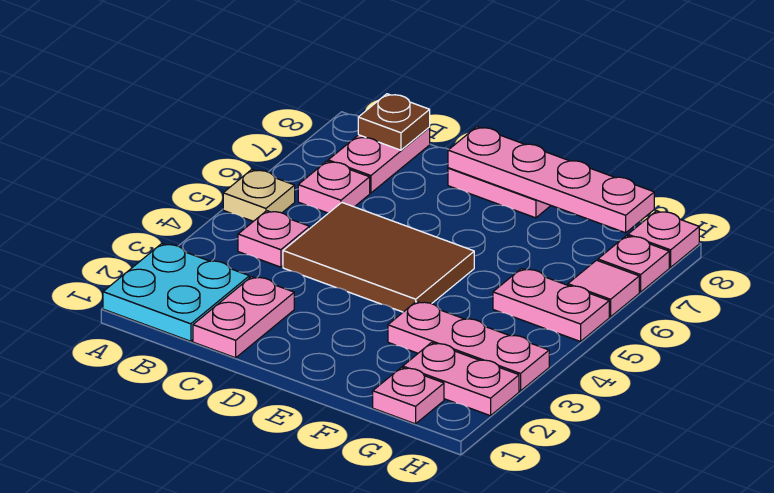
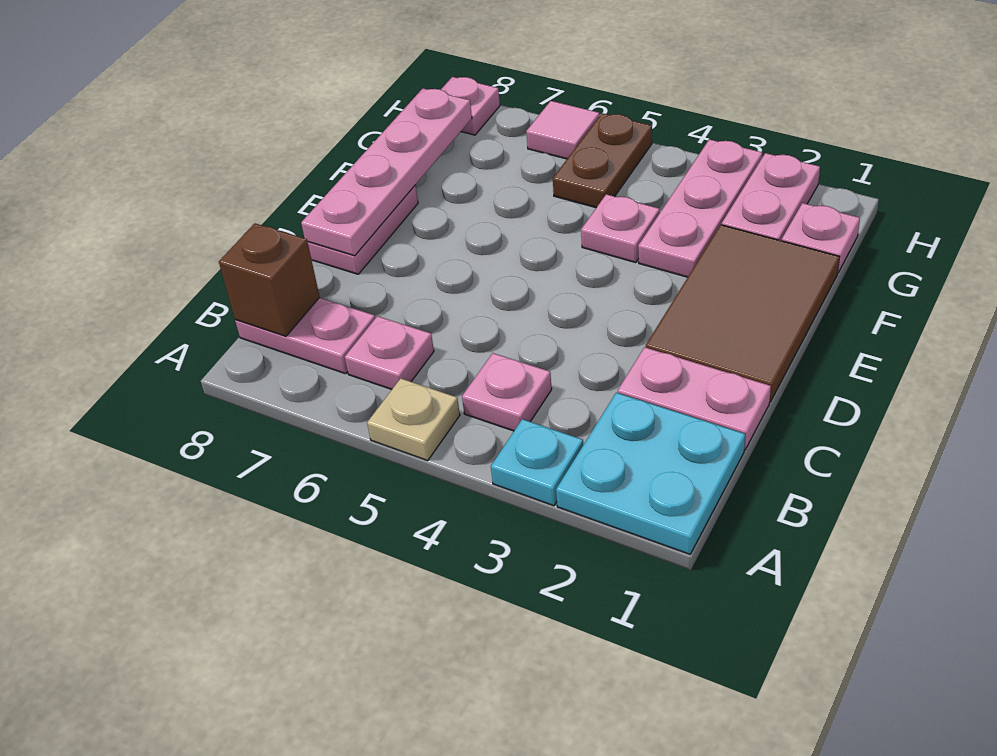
none -> cyan plate A3 level 1
brown plate B8 level 2 -> brown brick B8 level 2
brown tile C4:E5 level 1 -> brown tile D1:F2 level 1
pink plate G5:H5 level 1 -> brown plate G5:H5 level 1
pink plate H7 level 1 -> pink plate F4 level 1

